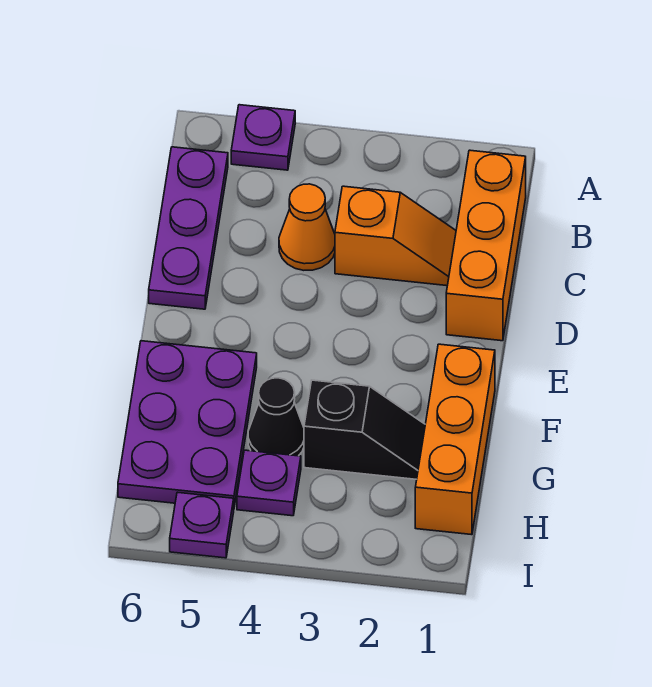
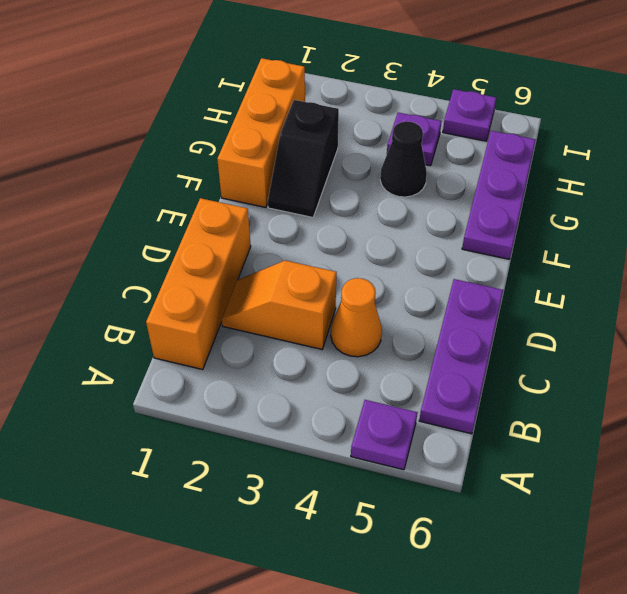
purple plate F5:H6 level 1 -> purple plate F6:H6 level 1
black slope G2:G3 level 1 top 3 -> black slope F2:G2 level 1 top G

